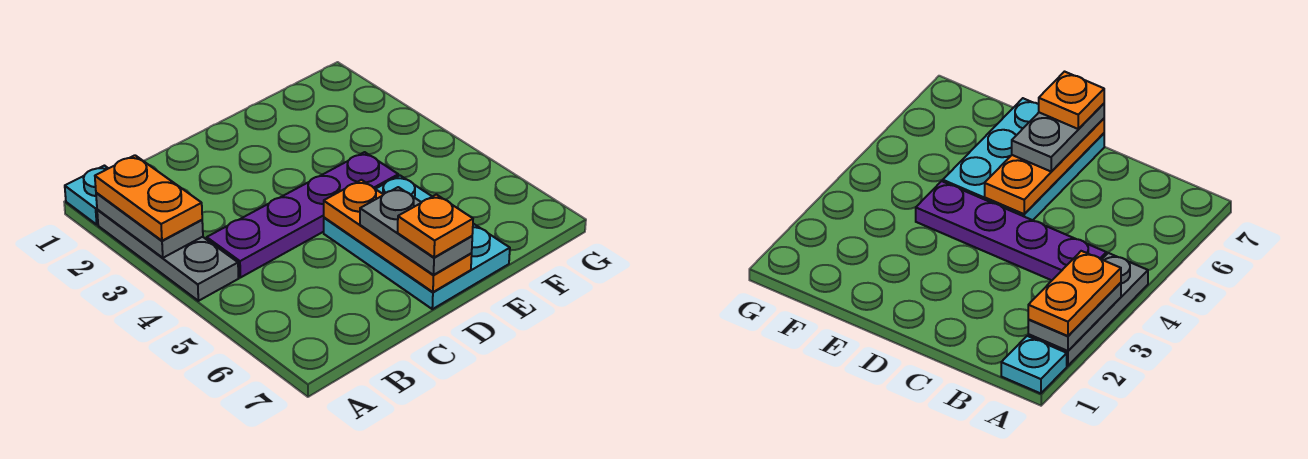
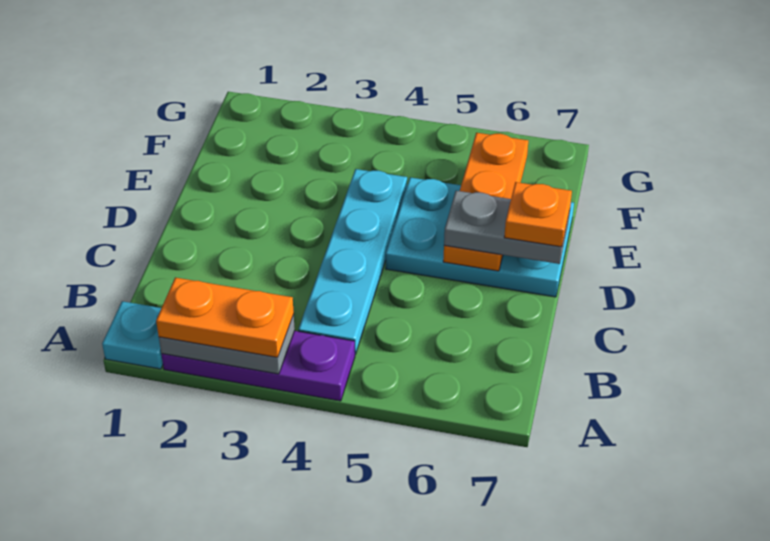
grey plate A2:A4 level 1 -> purple plate A2:A4 level 1
purple plate B4:E4 level 1 -> cyan plate B4:E4 level 1
orange plate D5:D7 level 2 -> orange plate D6:F6 level 2

